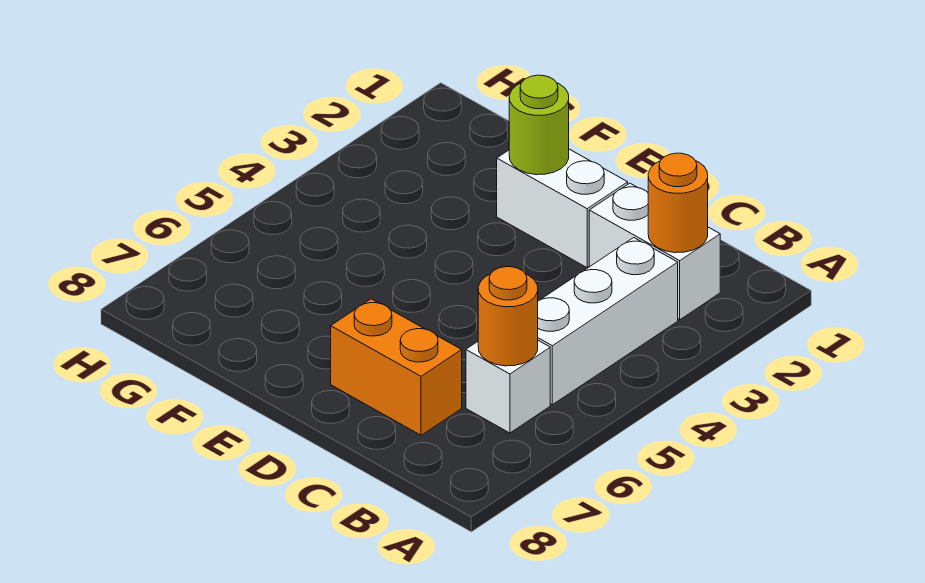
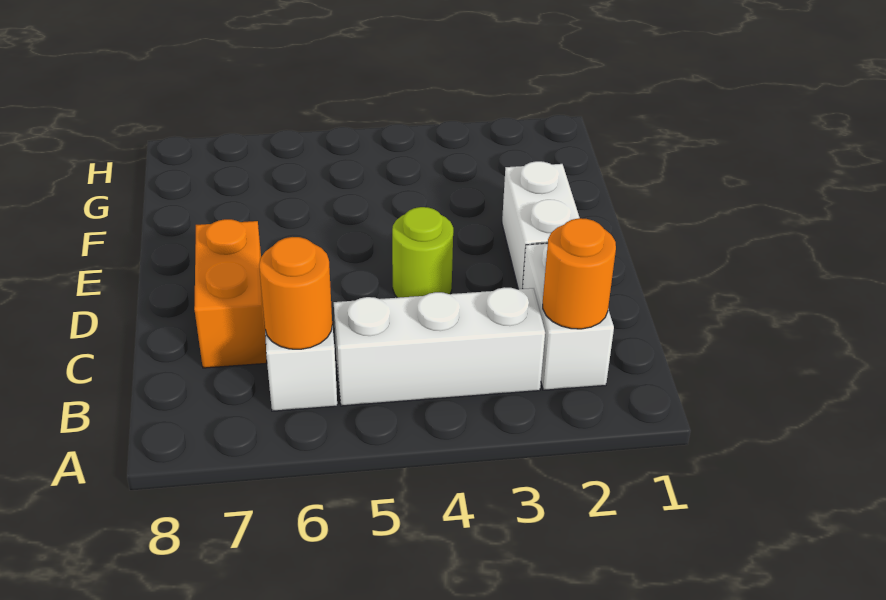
lime round brick E2 level 2 -> lime round brick D4 level 1

